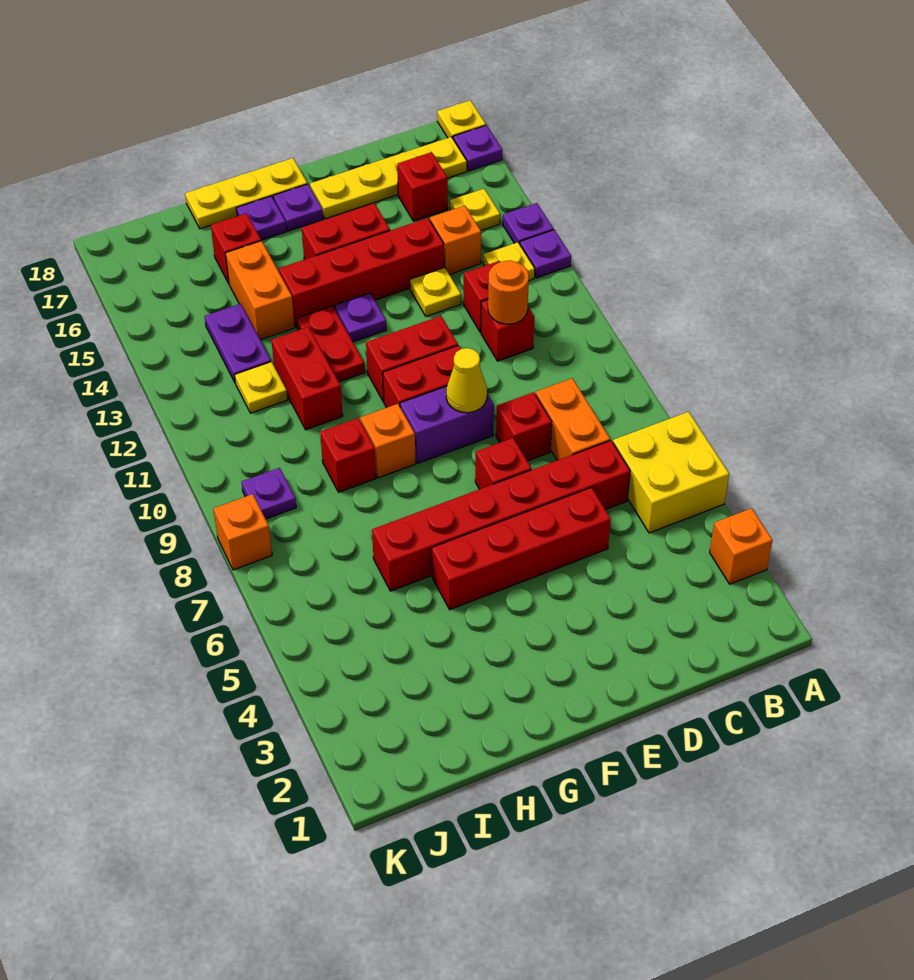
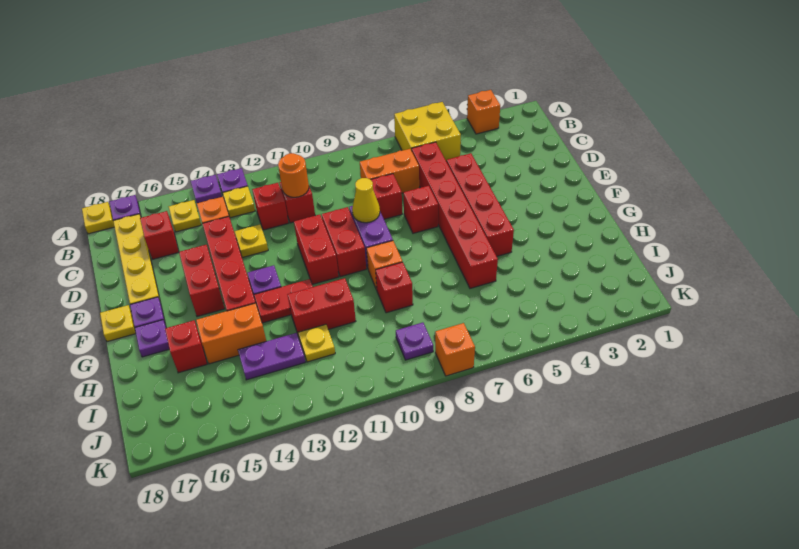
yellow plate F18:H18 level 1 -> yellow plate F18 level 1

